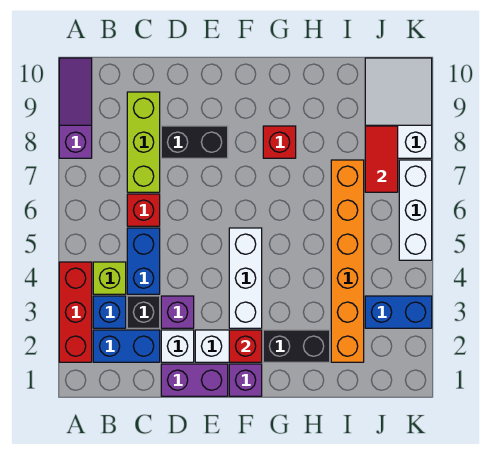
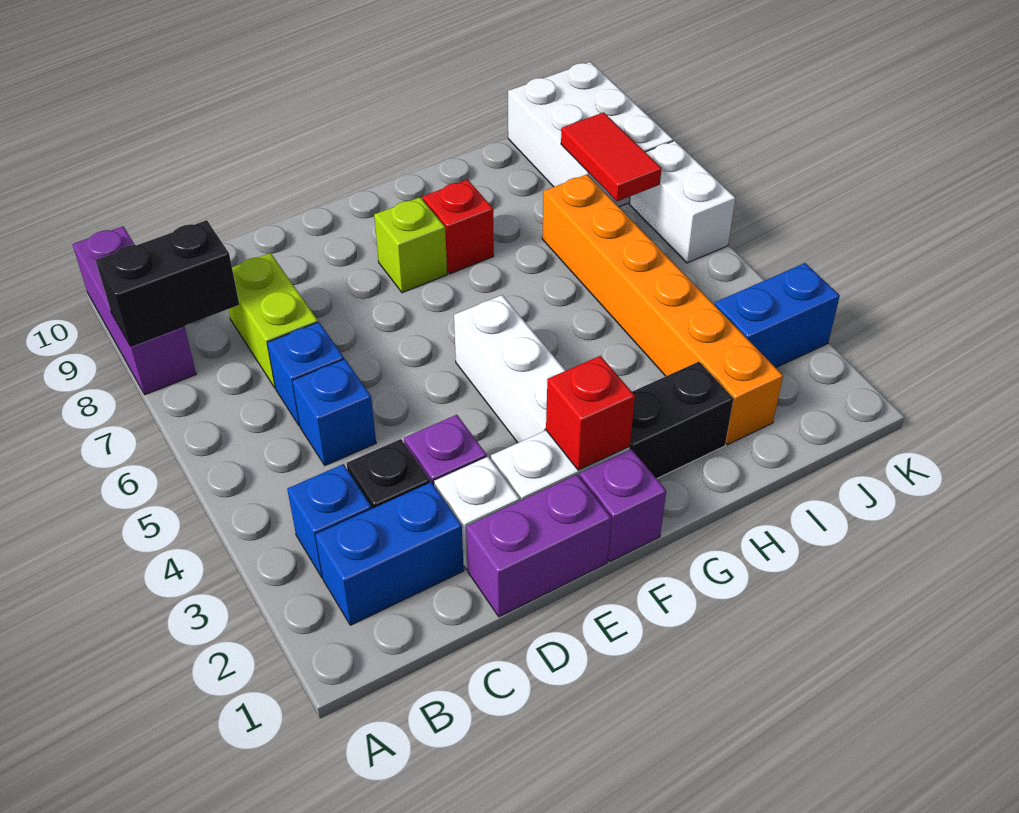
red brick A2:A4 level 1 -> none
purple slope A8:A10 level 1 top 8 -> purple brick A8:A10 level 1
lime brick B4 level 1 -> lime brick F8 level 1
blue brick C4:C5 level 1 -> blue brick C5 level 1
red brick C6 level 1 -> blue brick C6 level 1
lime brick C7:C9 level 1 -> lime brick C7:C8 level 1
black brick D8:E8 level 1 -> black brick A8:B8 level 2
white slope J8:K10 level 1 top 8 -> white brick J8:K10 level 1
white brick K5:K7 level 1 -> white brick K6:K7 level 1

